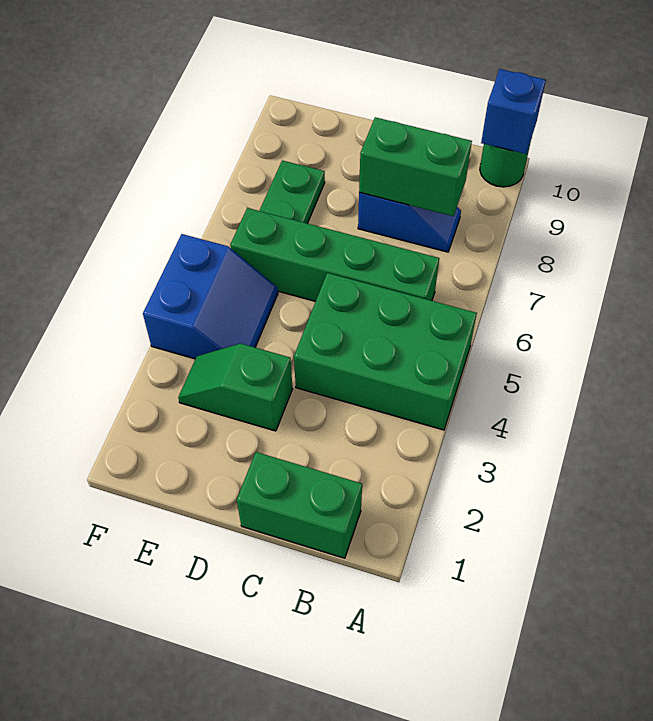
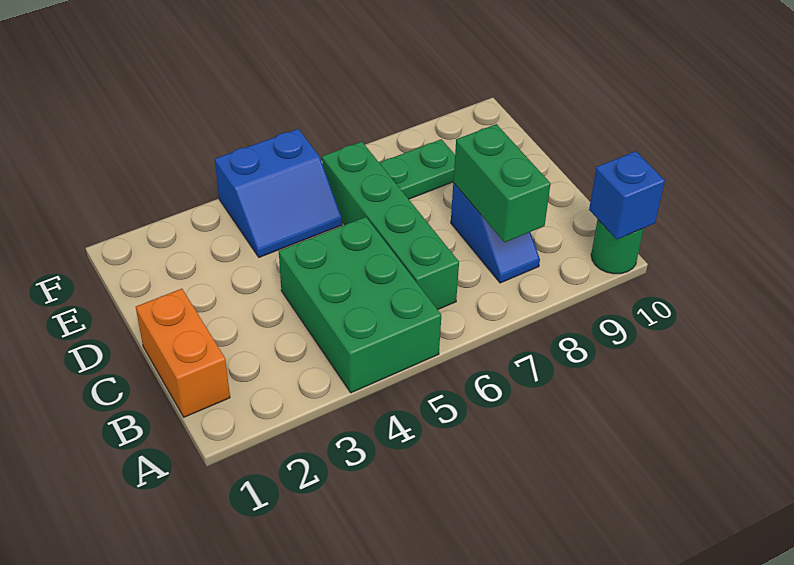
green brick B1:C1 level 1 -> orange brick B1:C1 level 1
green slope D3:E3 level 1 top D -> none

